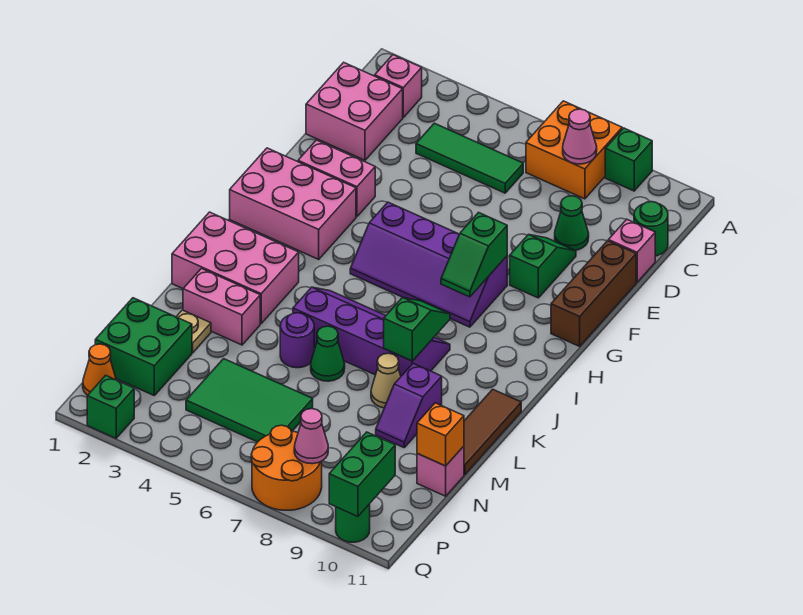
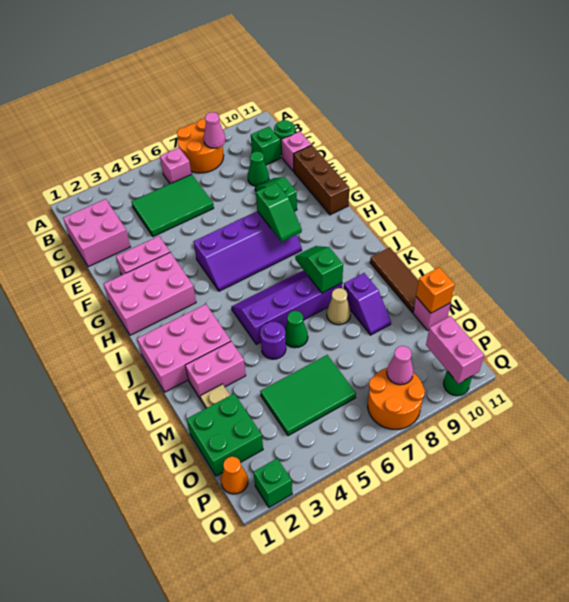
orange brick A7:B8 level 1 -> orange round brick A7:B8 level 1
green brick A9 level 1 -> green brick C10 level 1
pink brick B2 level 1 -> pink brick B6 level 1
green tile C4:C6 level 1 -> green tile C4:D6 level 1
green brick P10:Q10 level 2 -> pink brick P10:Q10 level 2

